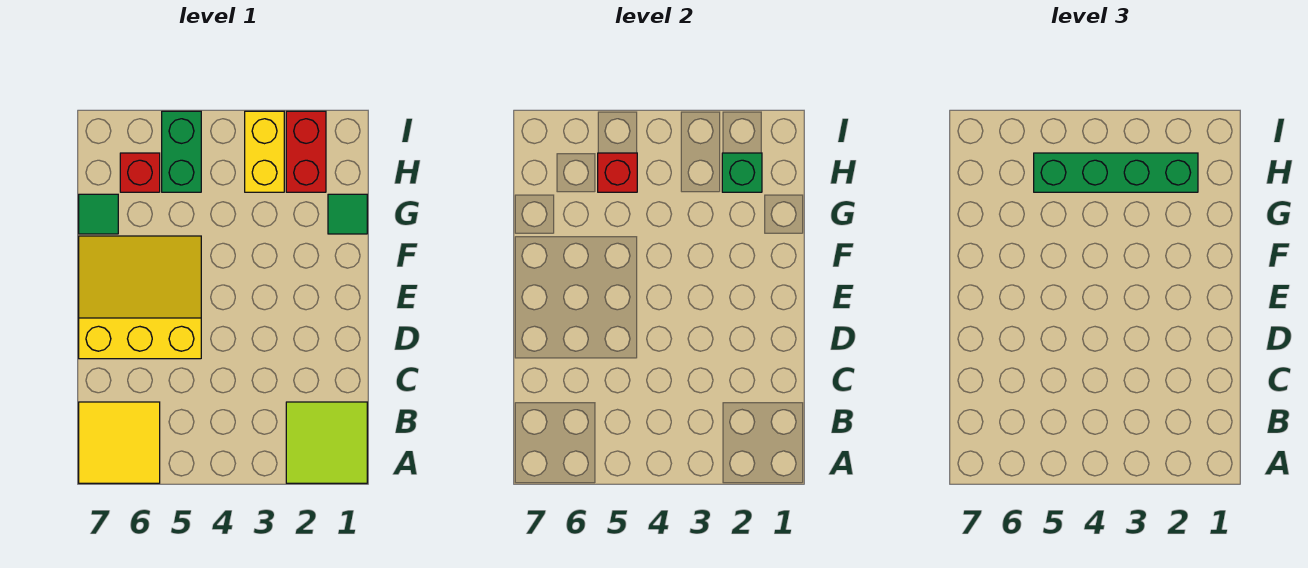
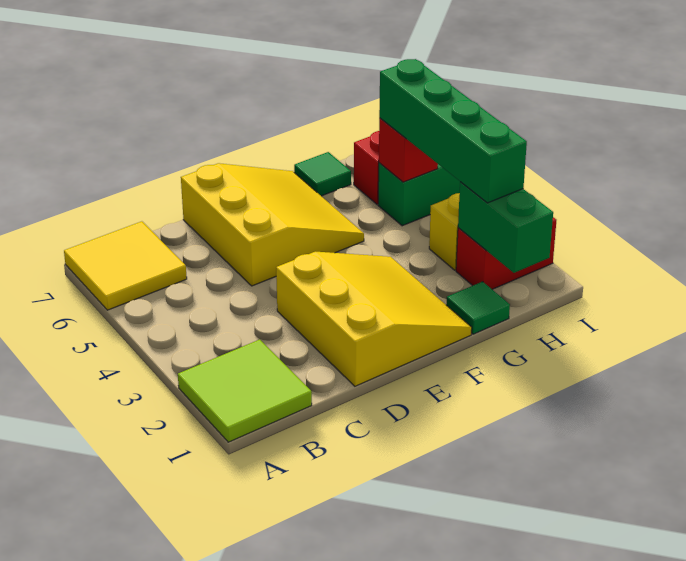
none -> yellow slope D1:F3 level 1 top D
green brick H2 level 2 -> green brick H1:H2 level 2

